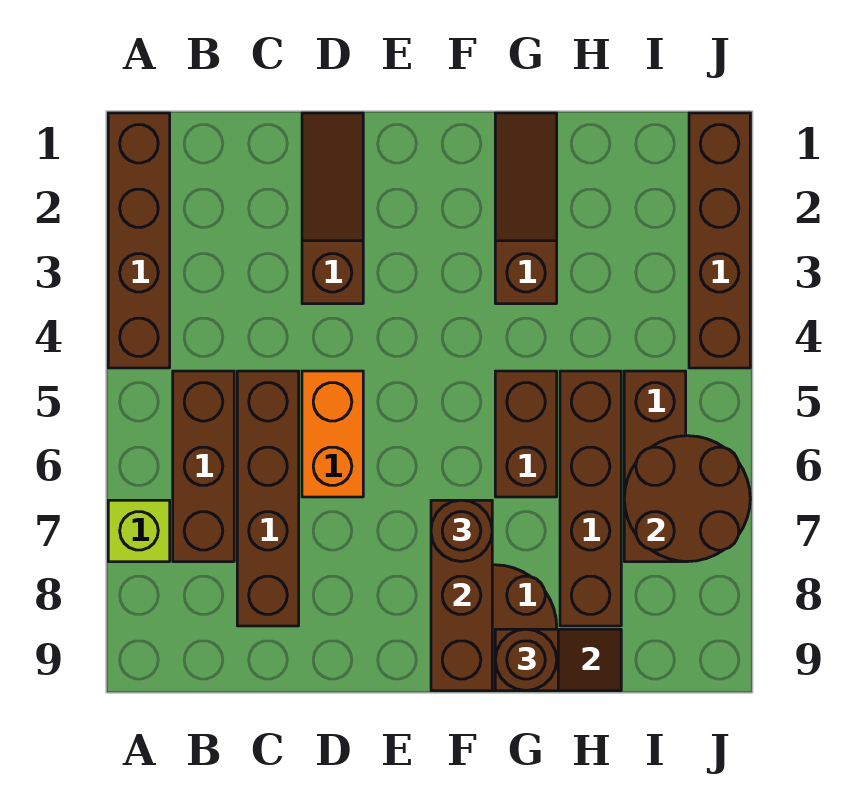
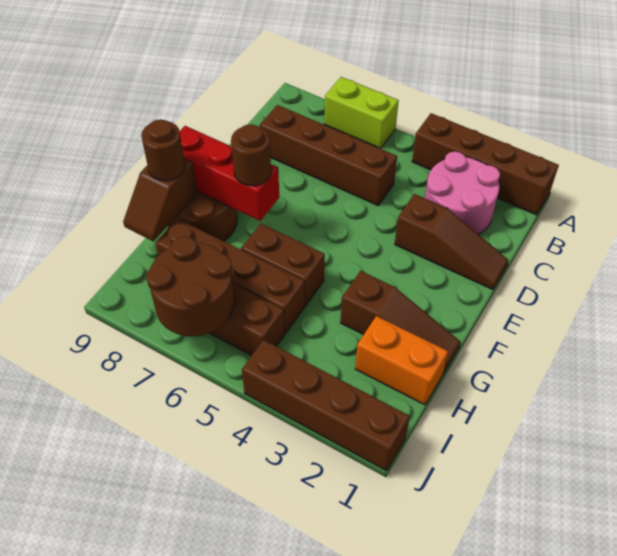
lime brick A7 level 1 -> lime brick A6:A7 level 1
none -> pink round brick B2:C3 level 1
brown brick B5:B7 level 1 -> none
orange brick D5:D6 level 1 -> orange brick H1:H2 level 1
brown brick F7:F9 level 2 -> red brick F7:F9 level 2

